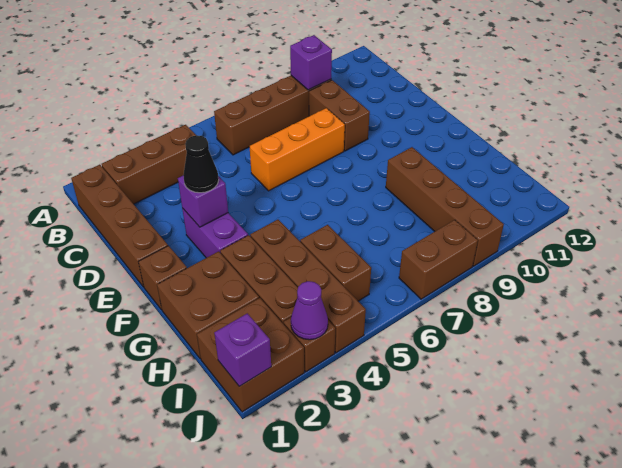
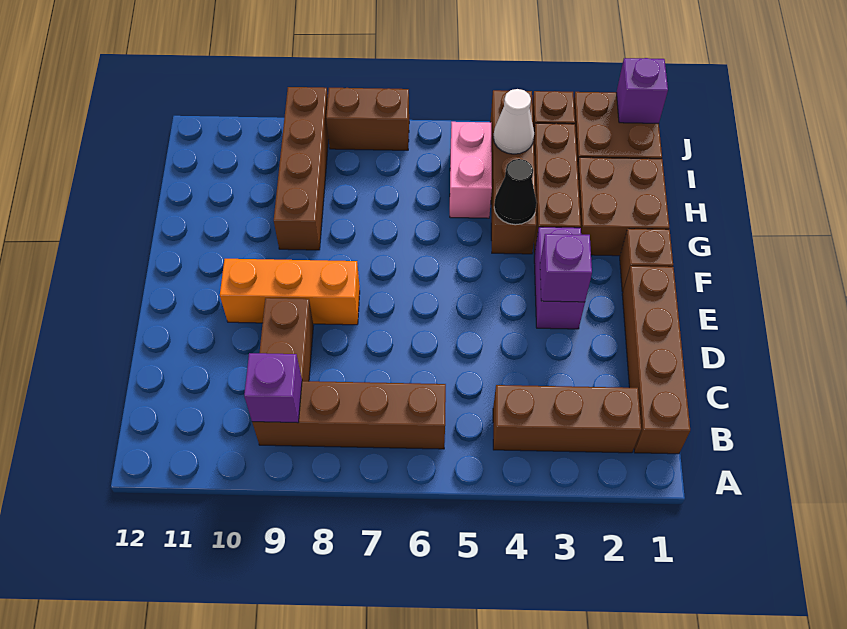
orange brick D6:D8 level 1 -> orange brick E8:E10 level 1
black cone E3 level 3 -> black cone G4 level 2
brown brick H5:I5 level 1 -> pink brick H5:I5 level 1
none -> white cone I4 level 2
purple cone J3 level 2 -> none

